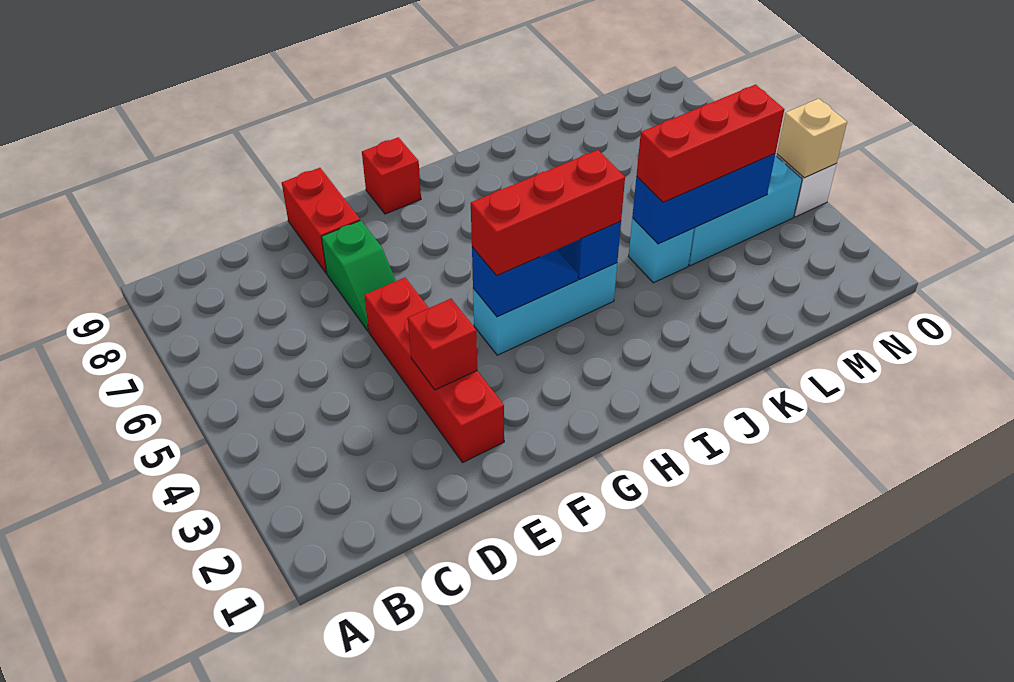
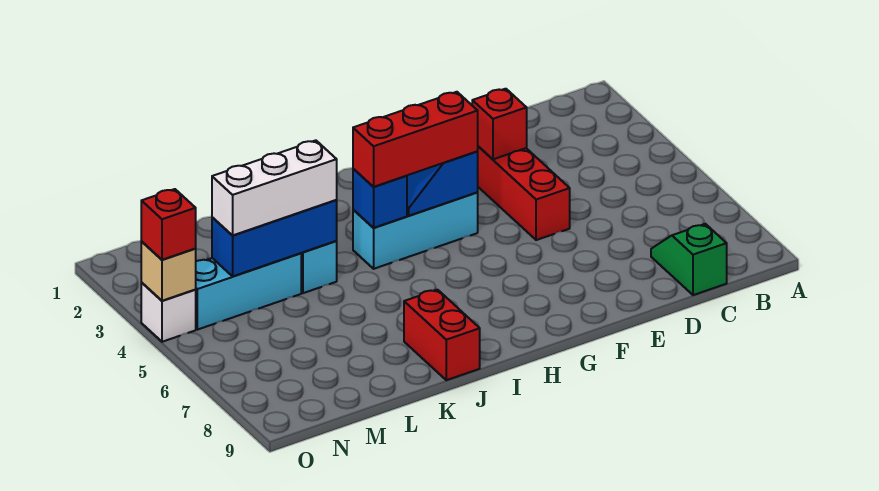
green slope E6:E7 level 1 top 7 -> green slope C8:C9 level 1 top 9
red brick E8:E9 level 1 -> red brick J8:J9 level 1
red brick G9 level 1 -> red brick O4 level 3
red brick K4:M4 level 3 -> white brick K4:M4 level 3

